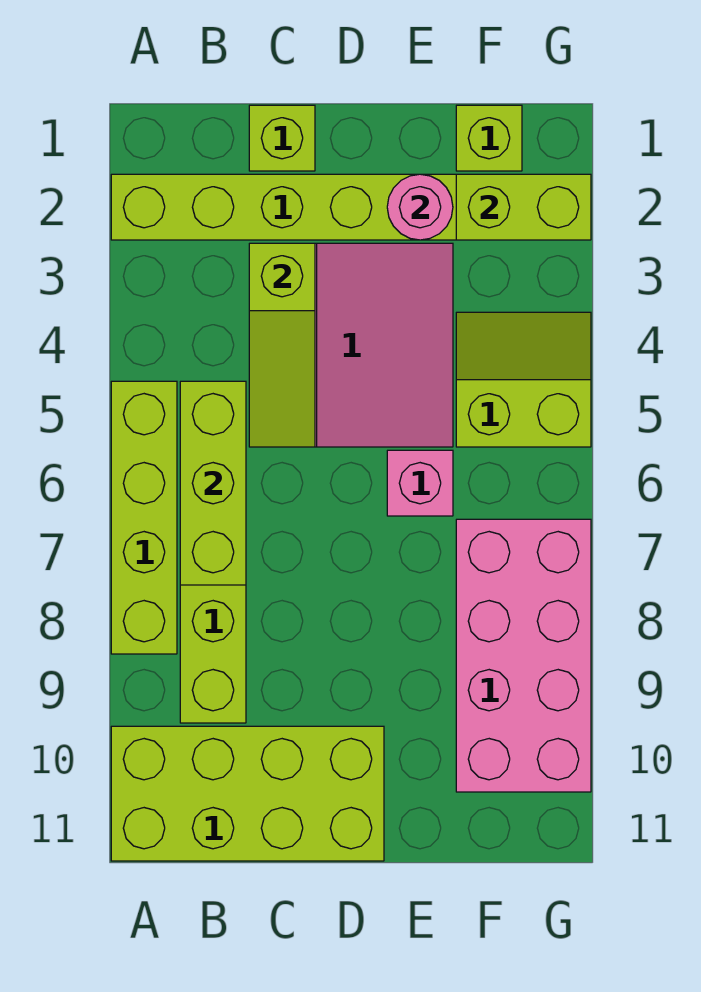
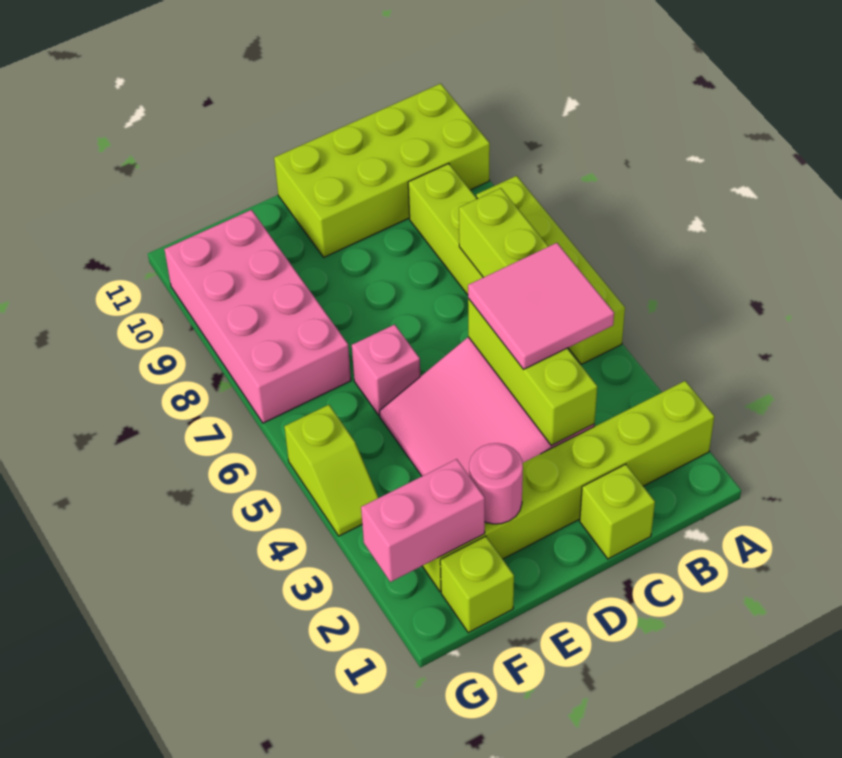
none -> pink tile B4:C5 level 3
lime slope C3:C5 level 2 top 3 -> lime brick C3:C5 level 2
lime brick F2:G2 level 2 -> pink brick F2:G2 level 2
lime slope F4:G5 level 1 top 5 -> lime slope G4:G5 level 1 top 5

